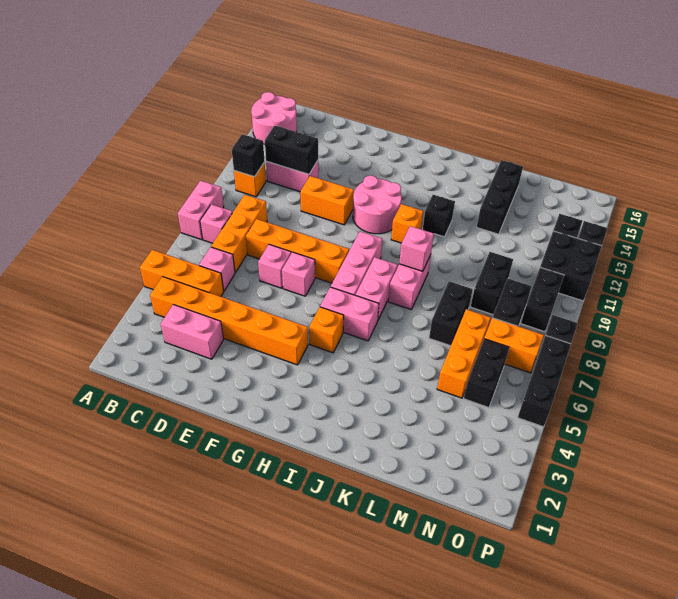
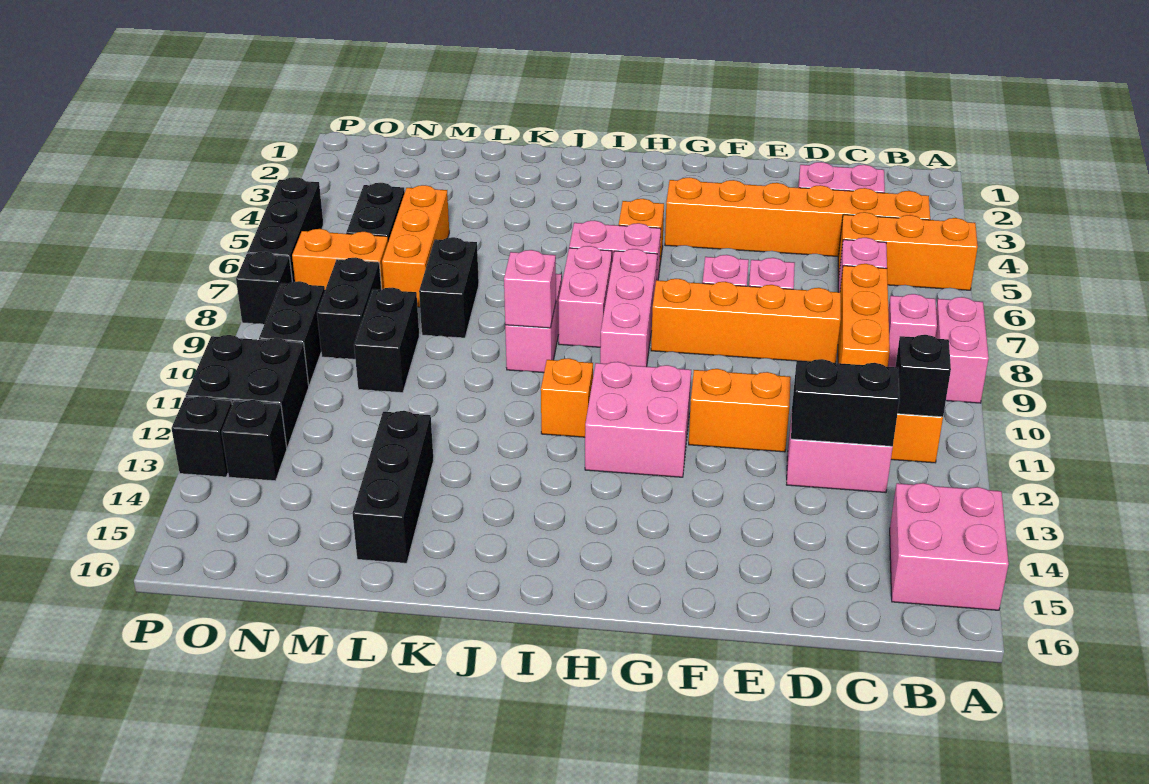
pink round brick A14:B15 level 1 -> pink brick A14:B15 level 1
pink round brick G11:H12 level 1 -> pink brick G11:H12 level 1
black brick J12 level 1 -> none

